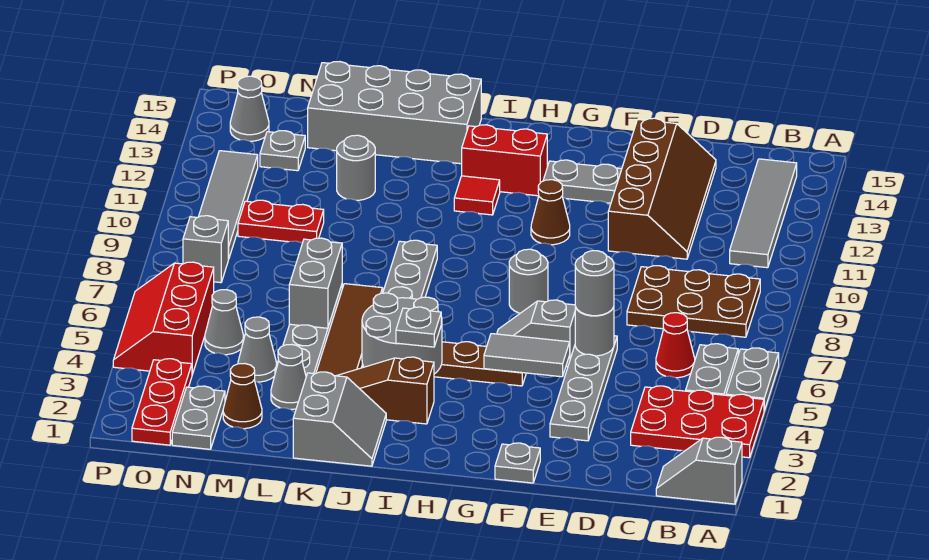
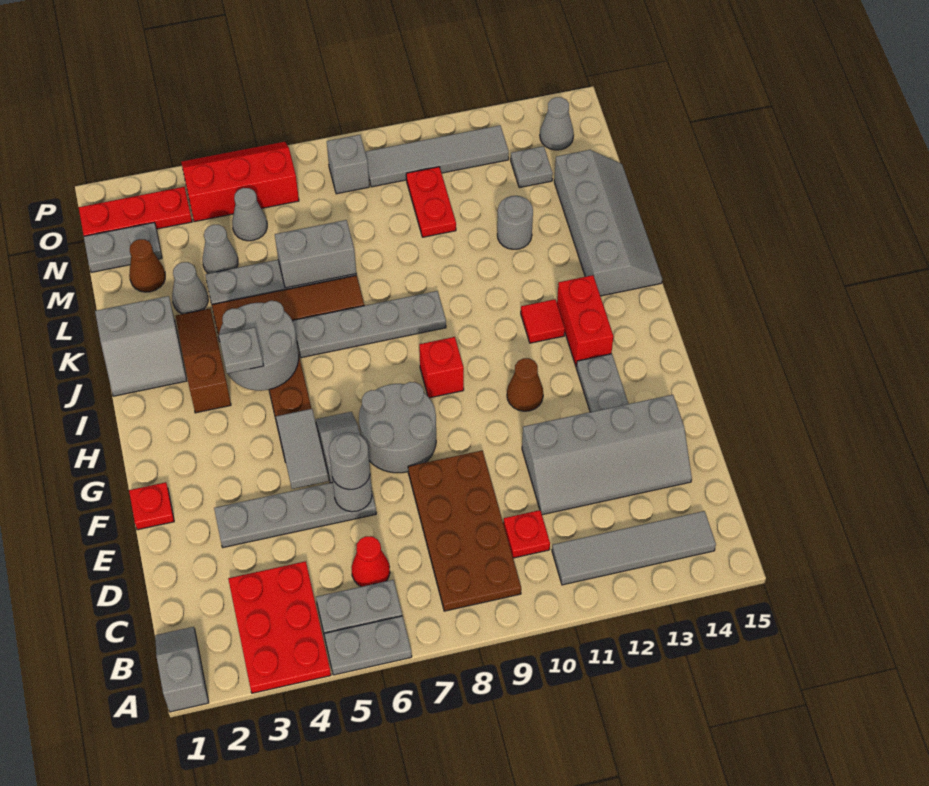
brown plate B8:D9 level 1 -> brown plate B8:E9 level 1
none -> red plate C10 level 1
brown slope D11:E14 level 1 top E -> grey slope D11:E14 level 1 top E
grey plate F1 level 1 -> red plate F1 level 1
grey round brick G8 level 1 -> grey round brick F7:G8 level 1
none -> red brick H9 level 1
grey brick J14:M15 level 1 -> grey slope J14:M15 level 1 top 14

